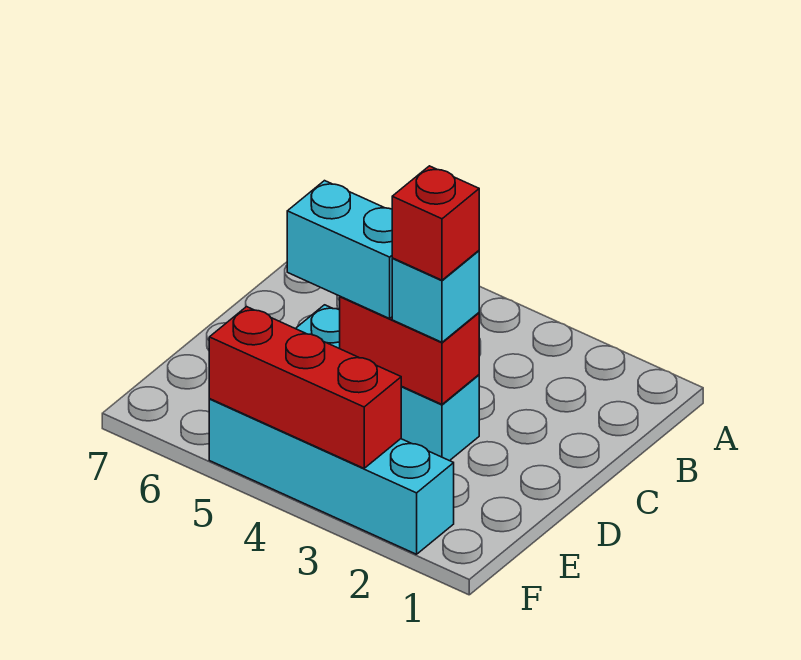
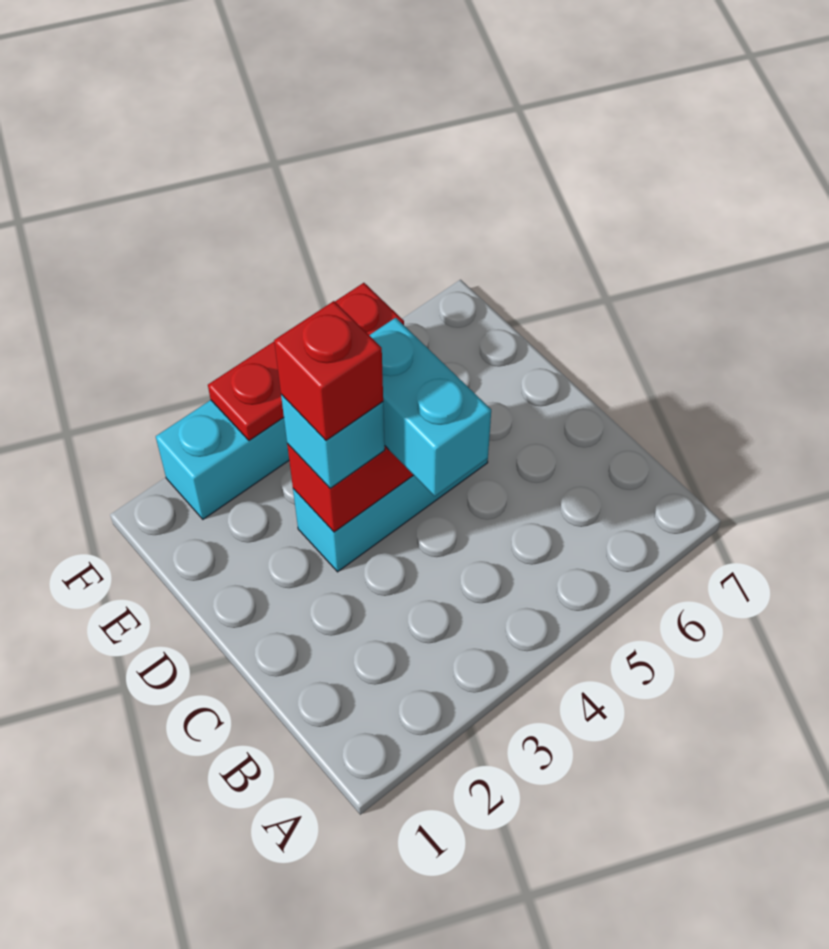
cyan brick D4:D5 level 3 -> cyan brick C4:D4 level 3
red brick F3:F5 level 2 -> red plate F3:F5 level 2

